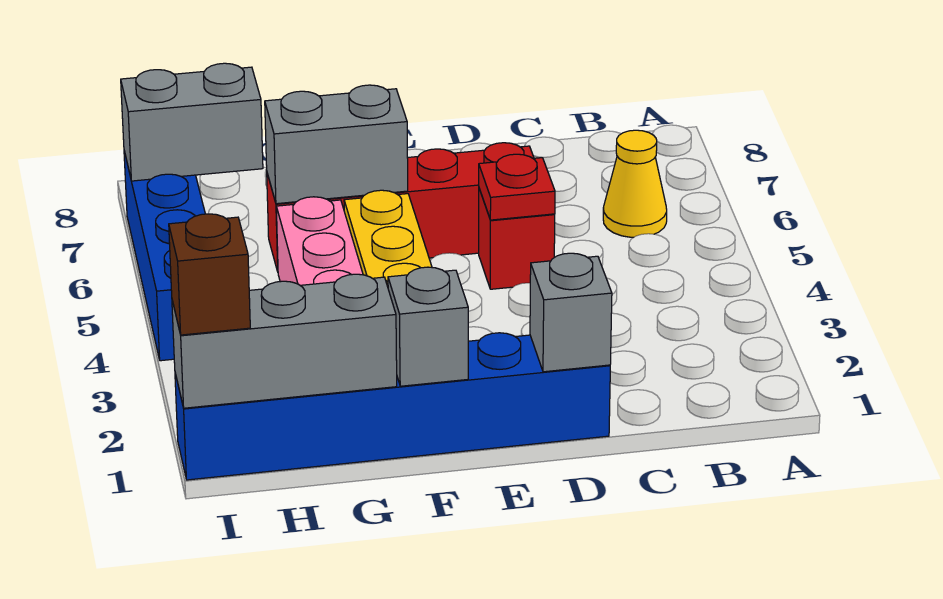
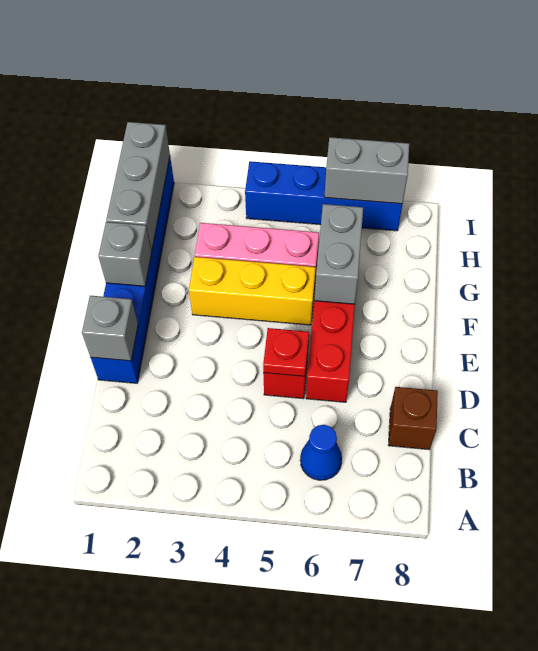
yellow cone B6 level 1 -> blue cone B6 level 1
grey brick H7:I7 level 2 -> grey brick I6:I7 level 2
brown brick I1 level 3 -> brown brick C8 level 1

